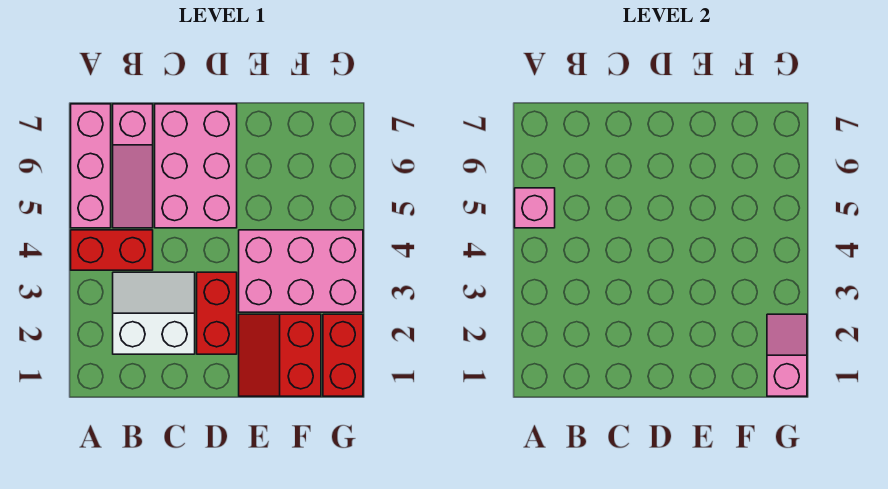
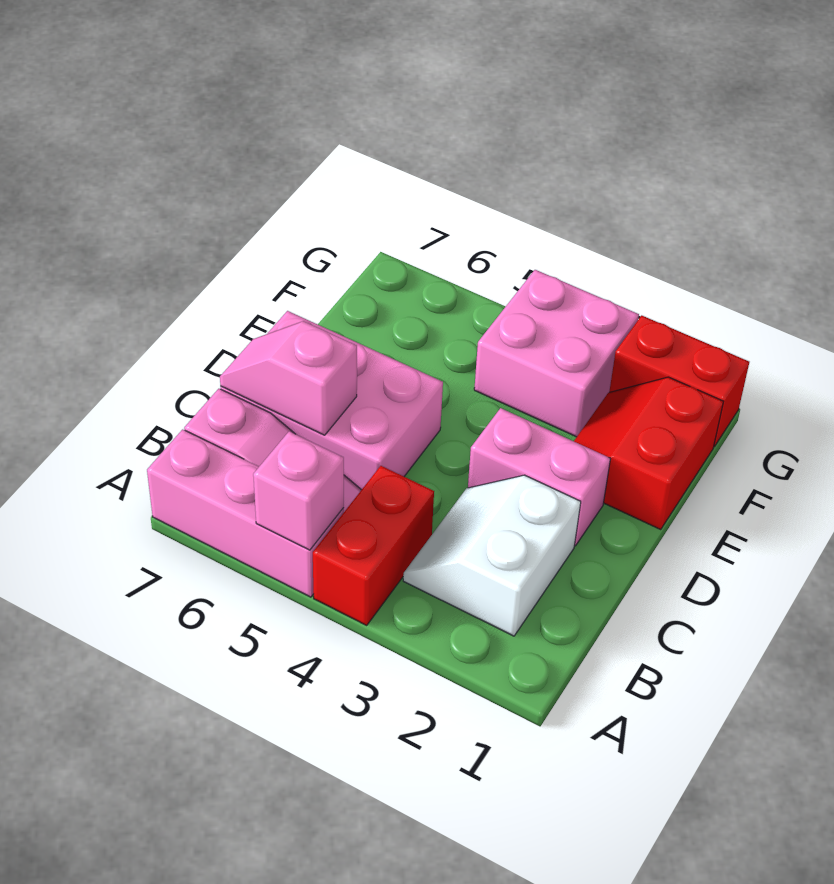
red brick D2:D3 level 1 -> pink brick D2:D3 level 1
red slope E1:F2 level 1 top F -> red slope E1:F2 level 1 top 1
pink brick E3:G4 level 1 -> pink brick F3:G4 level 1
pink slope G1:G2 level 2 top 1 -> pink slope C6:C7 level 2 top 6

